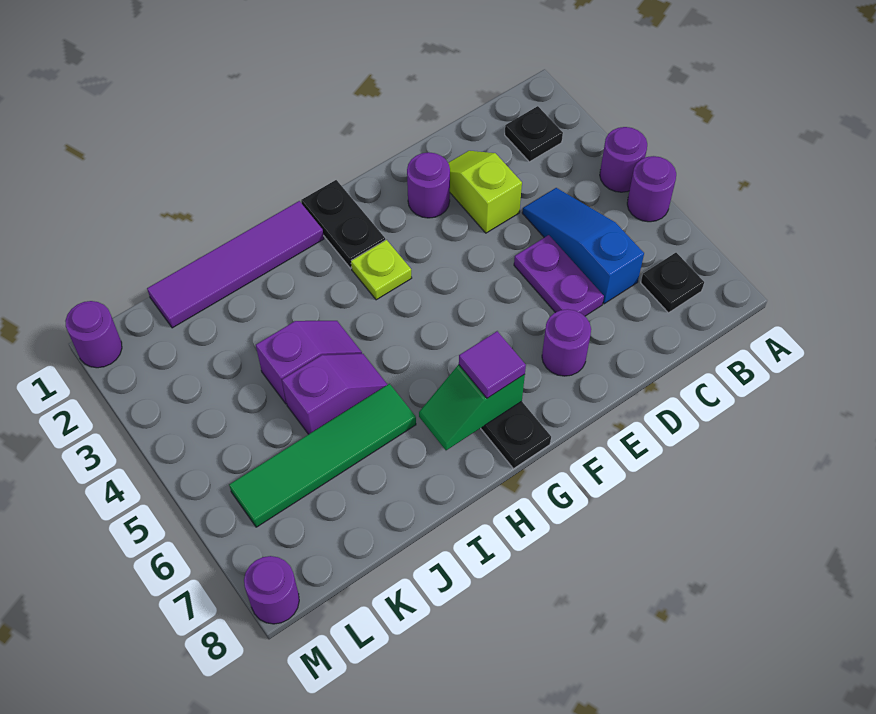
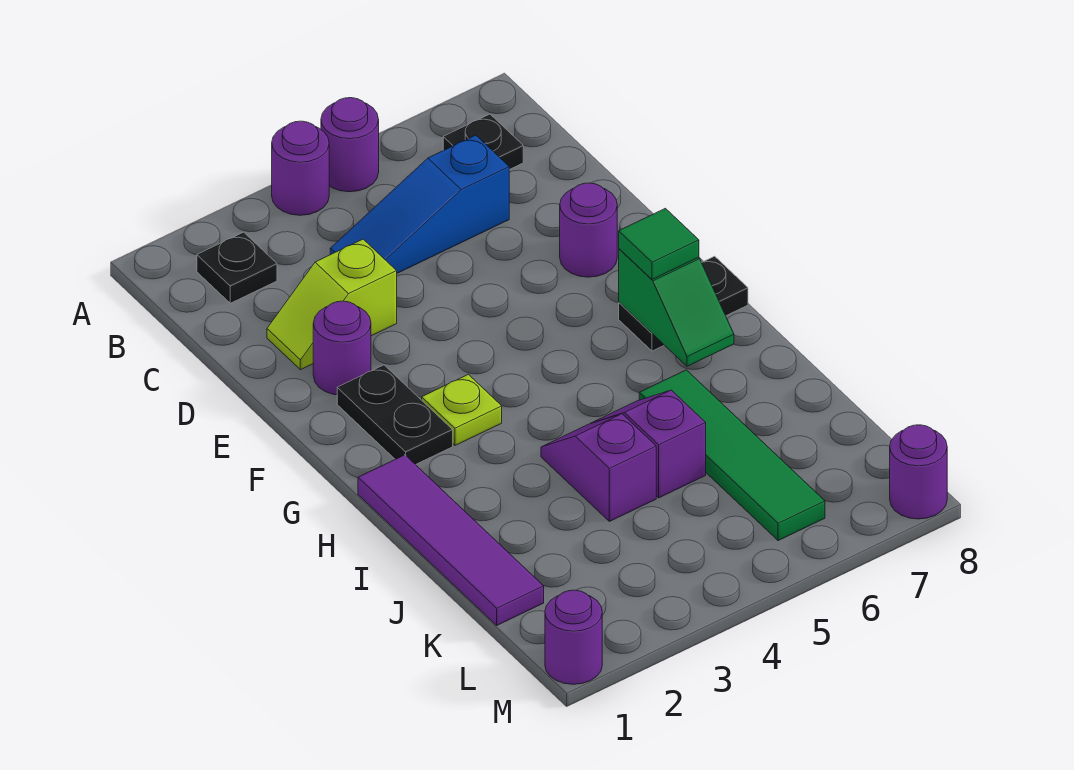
purple plate D5:D6 level 1 -> none
black plate G1:G2 level 1 -> black plate F2:G2 level 1
purple tile G7 level 3 -> green tile G7 level 3

